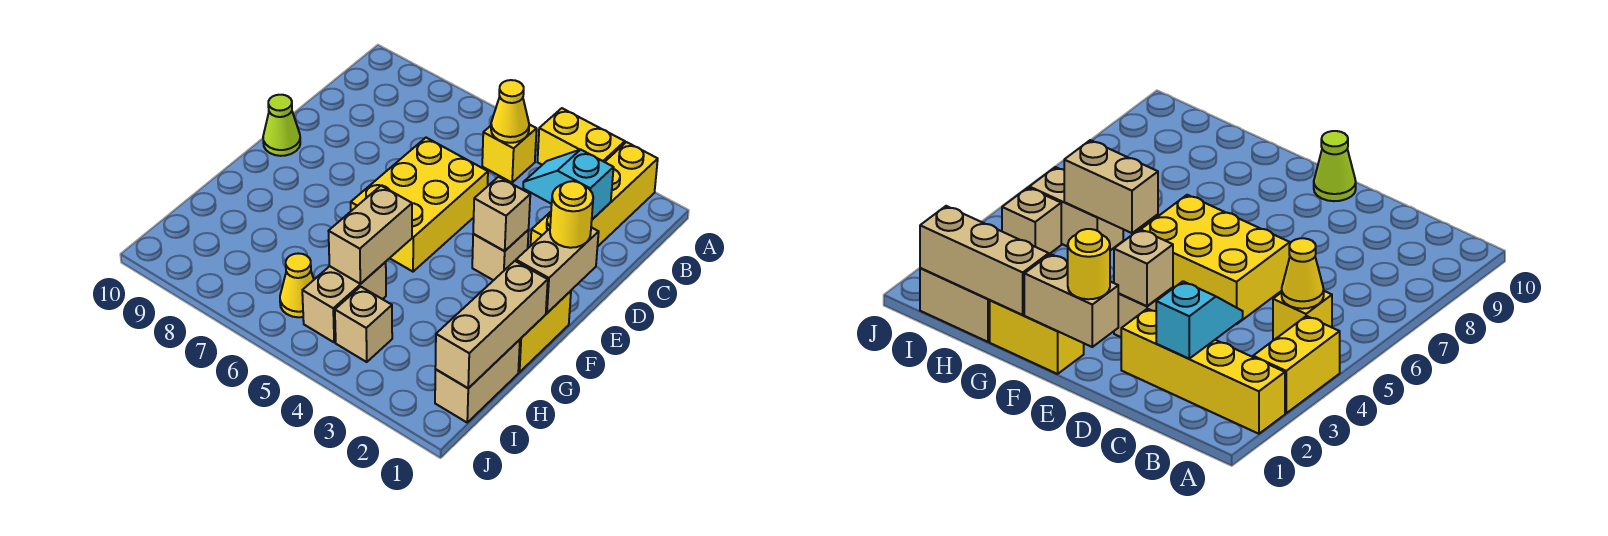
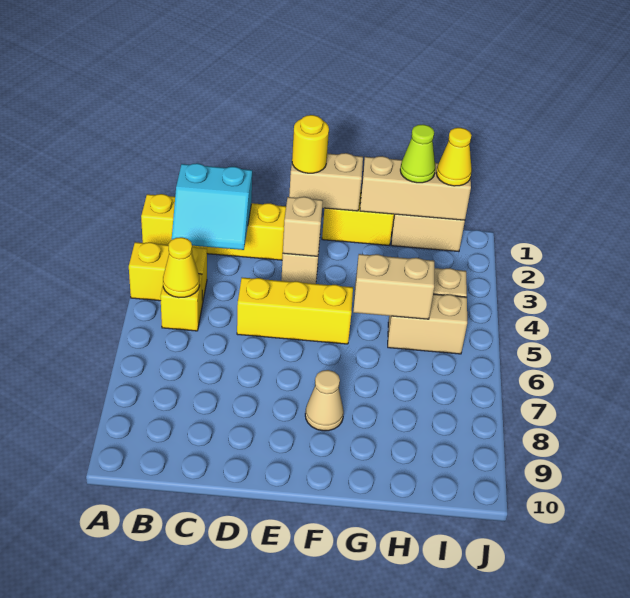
yellow brick A3:A4 level 1 -> yellow brick A4:B4 level 1
cyan slope C2:C3 level 2 top 2 -> cyan slope B2:C3 level 2 top 2
yellow brick D5:F6 level 1 -> yellow brick D5:F5 level 1
lime cone E10 level 1 -> lime cone H1 level 3
none -> tan cone F8 level 1
yellow cone I6 level 1 -> yellow cone I1 level 3

